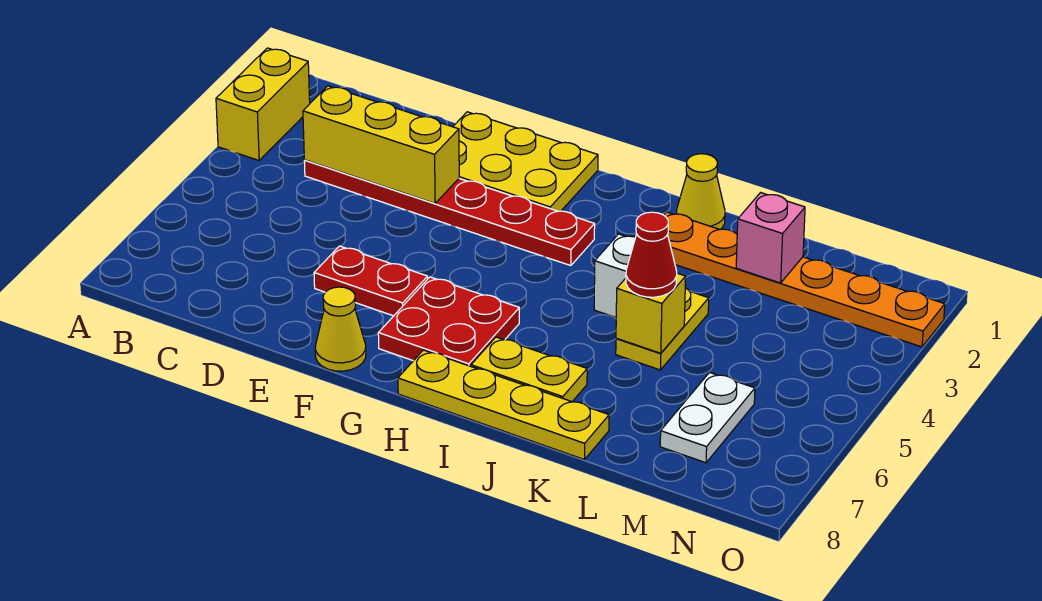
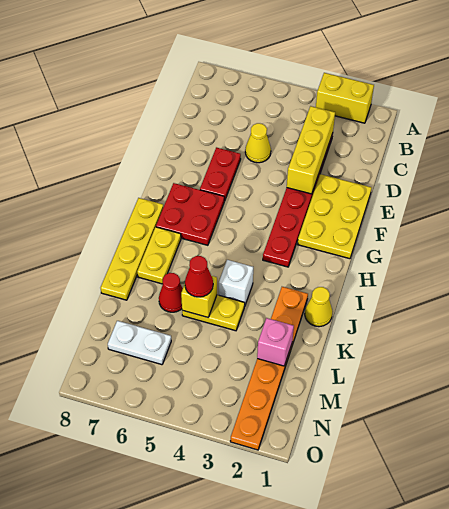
yellow cone F8 level 1 -> yellow cone D5 level 1
none -> red cone K6 level 1

